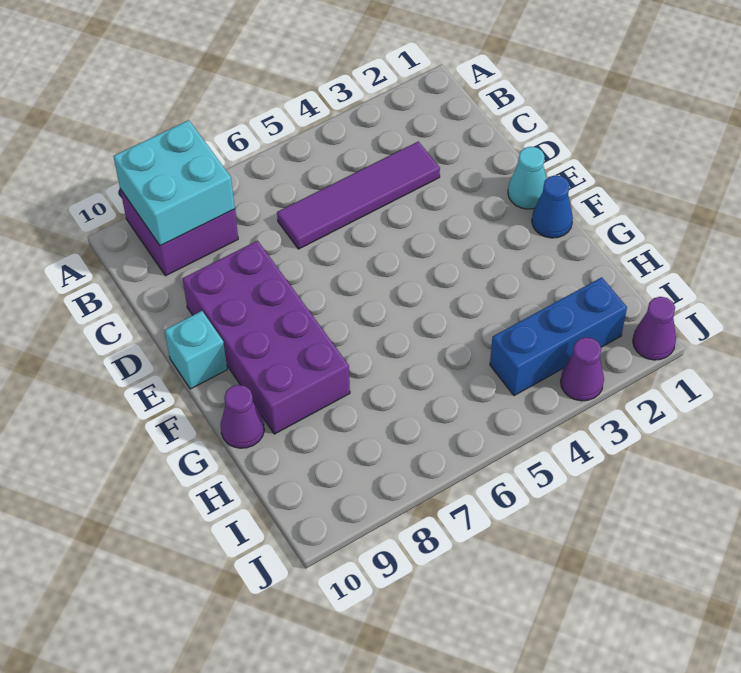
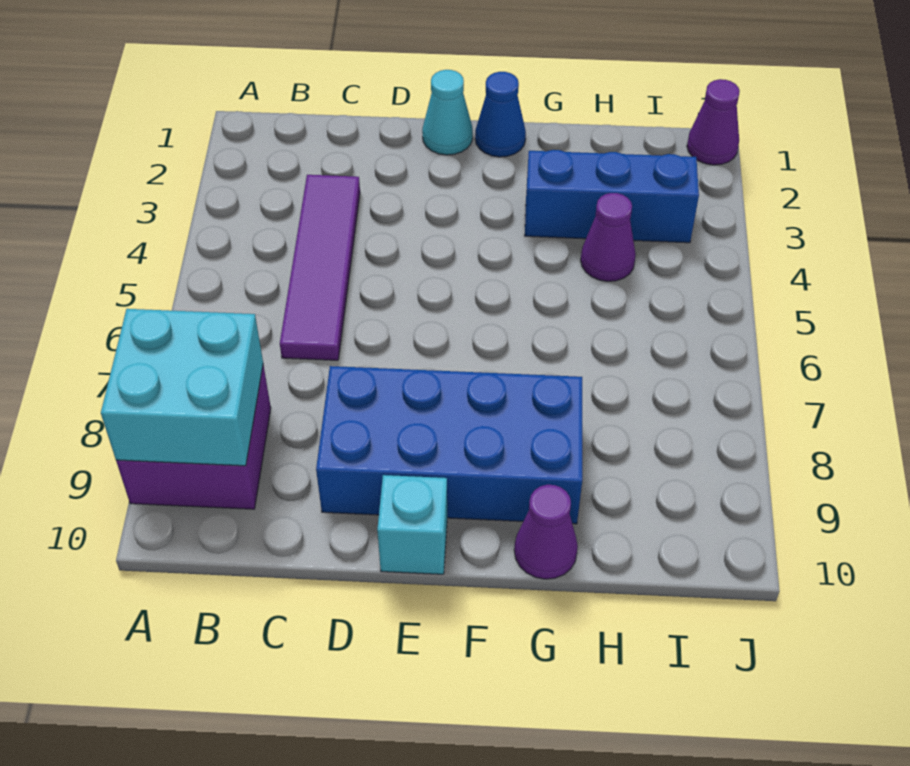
purple brick D8:G9 level 1 -> blue brick D8:G9 level 1
blue brick I2:I4 level 1 -> blue brick G3:I3 level 1
purple cone J3 level 1 -> purple cone H4 level 1

